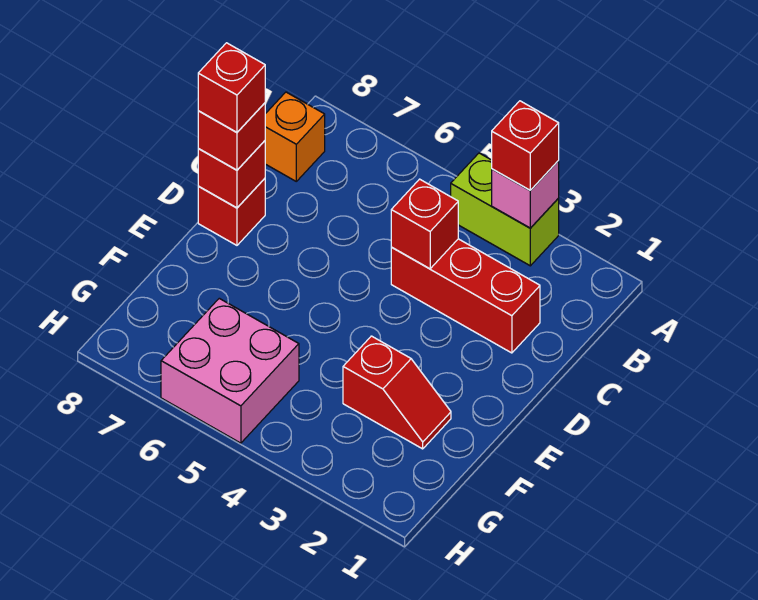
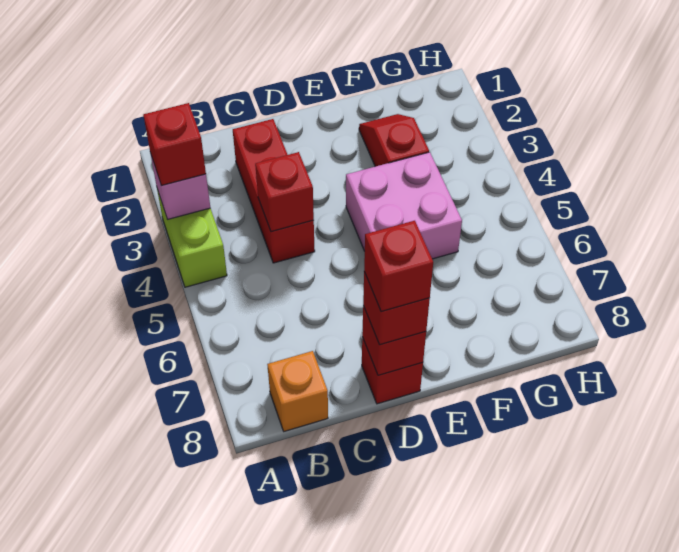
pink brick G5:H6 level 1 -> pink brick E4:F5 level 1

